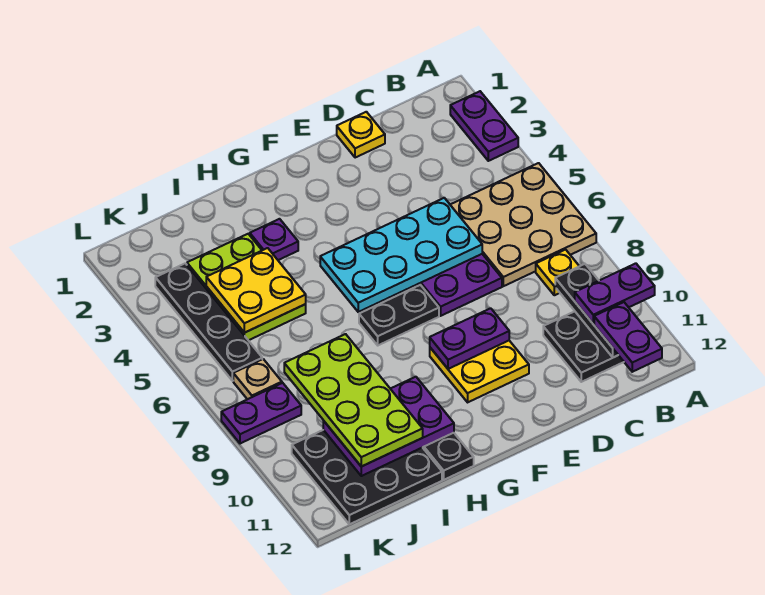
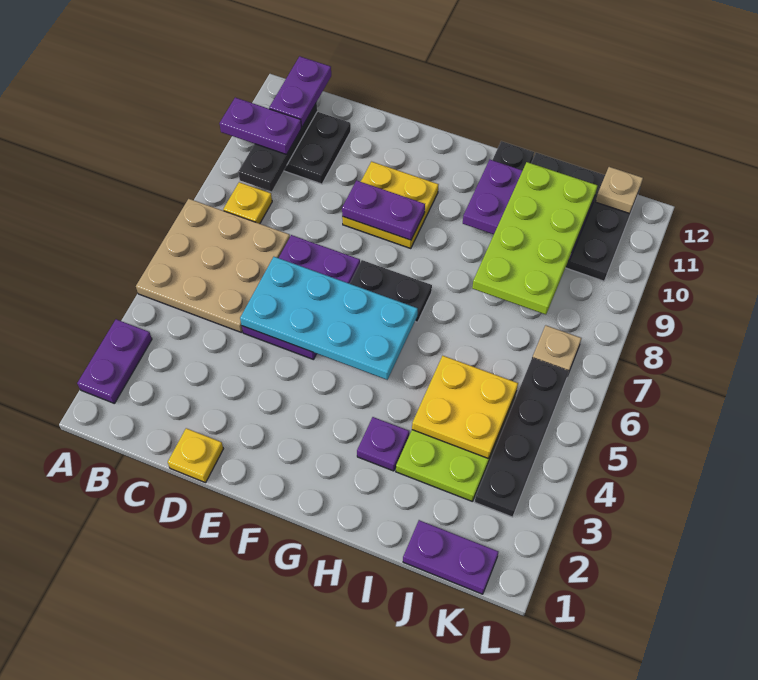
purple plate K8:L8 level 1 -> purple plate J1:K1 level 1
none -> tan plate K12 level 2

